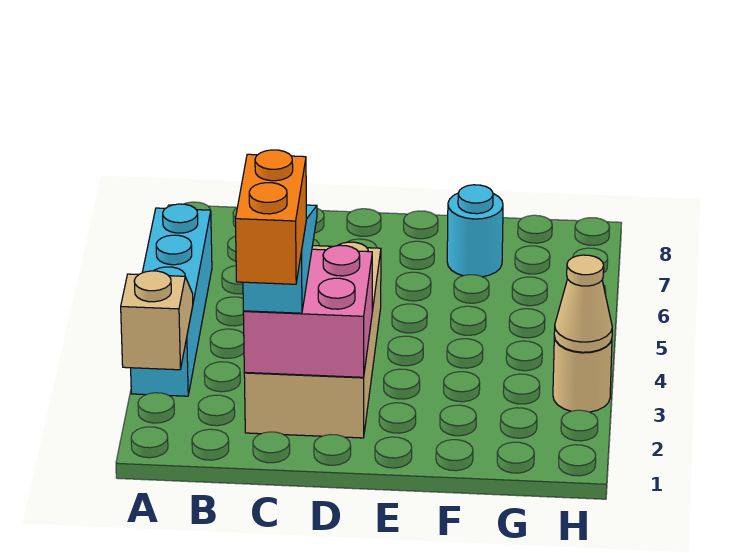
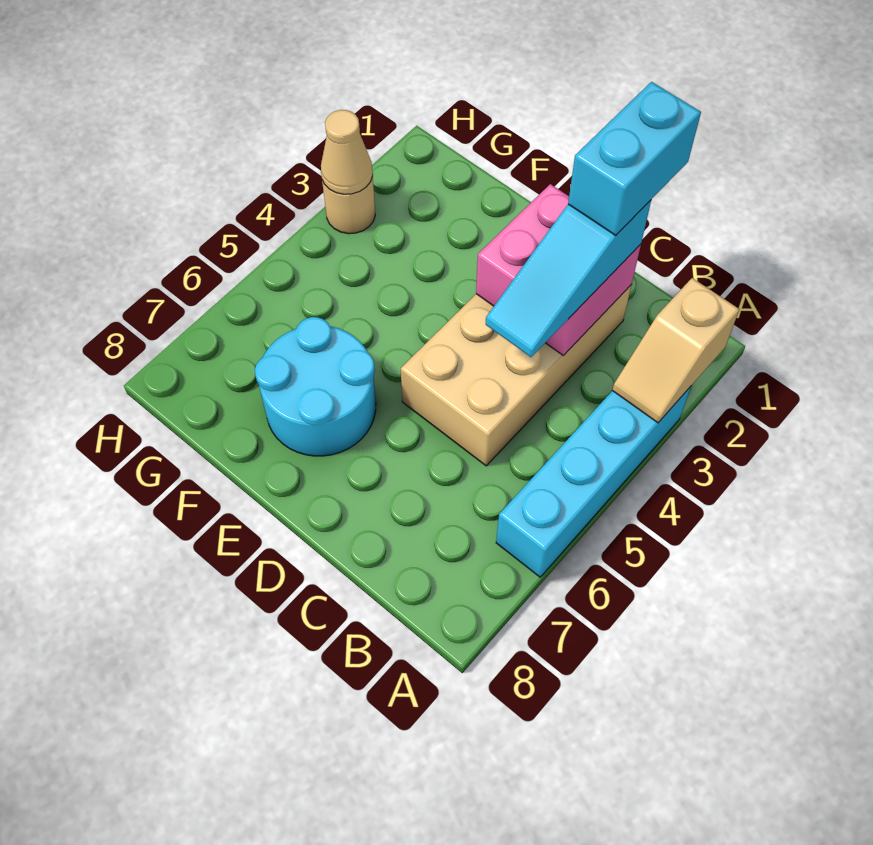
orange brick C1:C2 level 4 -> cyan brick C1:C2 level 4
cyan round brick F7 level 1 -> cyan round brick E6:F7 level 1

